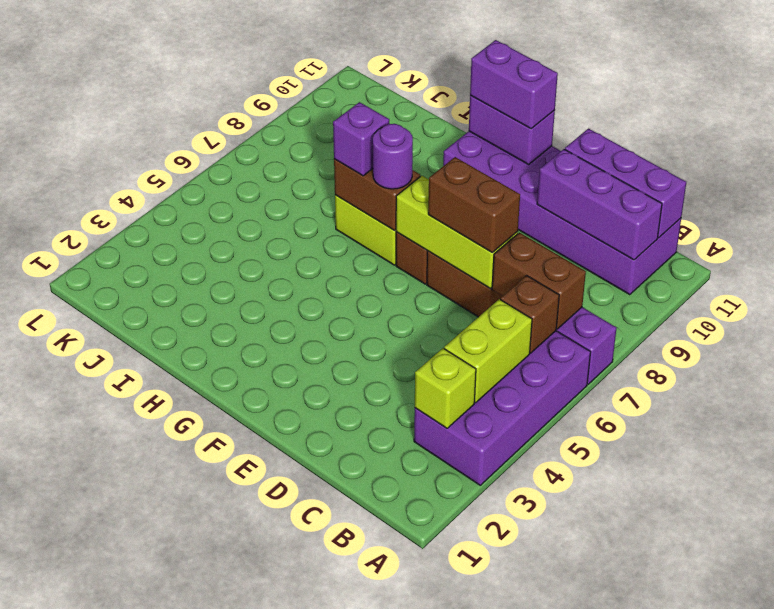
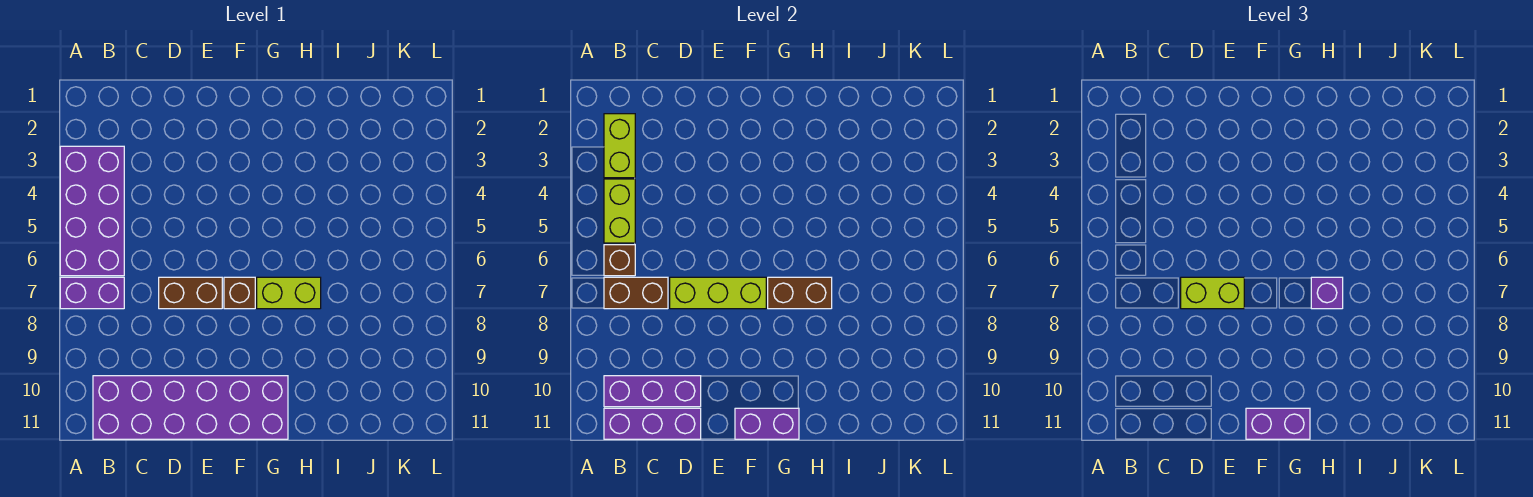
lime brick B3 level 2 -> lime brick B2:B3 level 2
brown brick D7:E7 level 3 -> lime brick D7:E7 level 3
purple round brick G7 level 3 -> none

